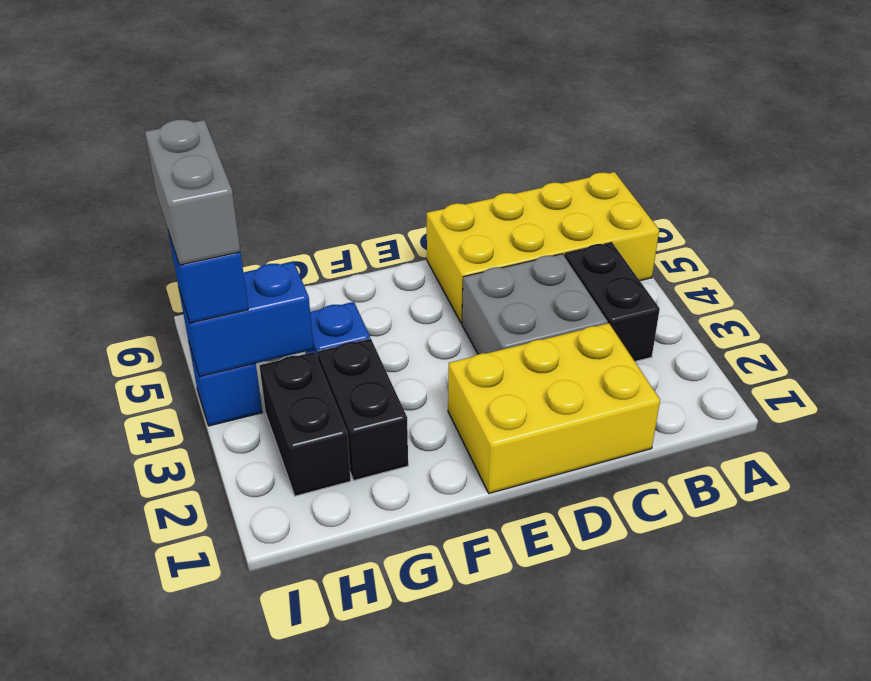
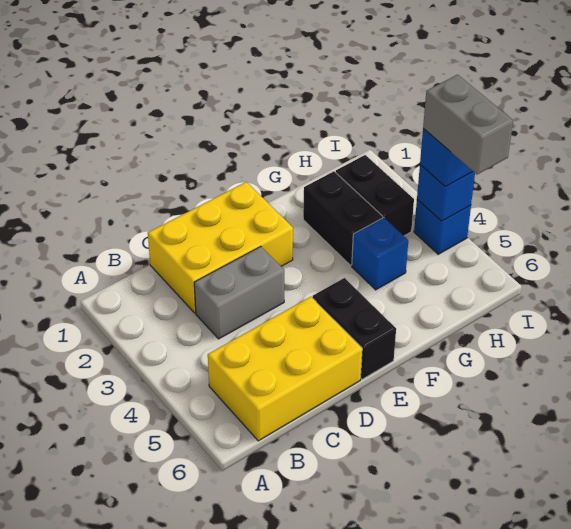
yellow brick A5:D6 level 1 -> yellow brick B5:D6 level 1
black brick B3:B4 level 1 -> black brick E5:E6 level 1
grey brick C3:D4 level 1 -> grey brick C3:D3 level 1
blue brick H4:I4 level 2 -> blue brick I4 level 2

